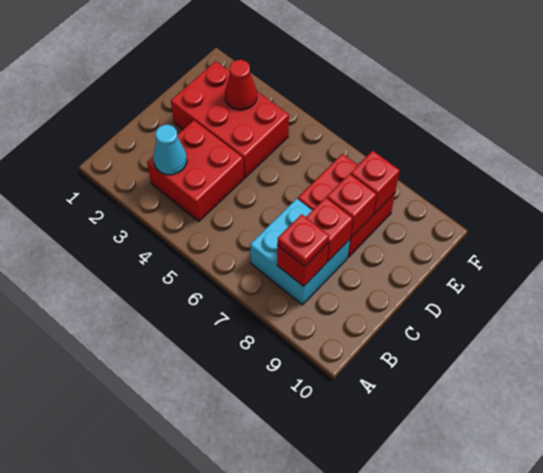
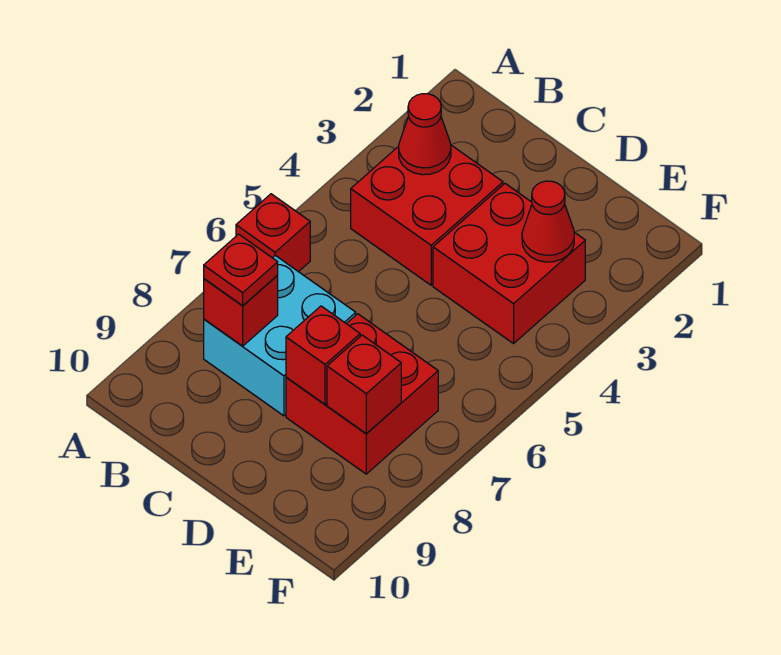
cyan cone B3 level 2 -> red cone B3 level 2
red brick C8 level 2 -> red brick A6 level 1
red brick D2:E4 level 1 -> red brick D3:E4 level 1

